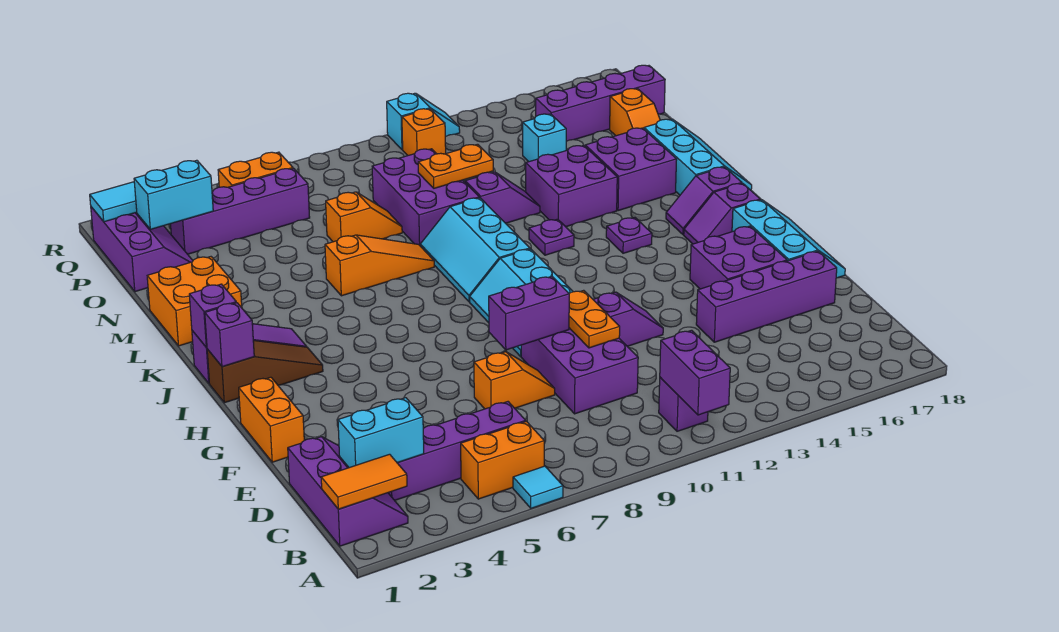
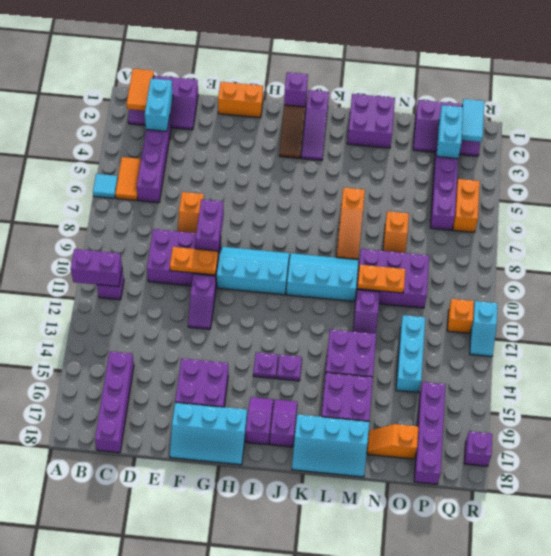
orange brick B5:B6 level 1 -> orange tile B5:B6 level 1
purple brick E14:E17 level 1 -> purple brick C15:C18 level 1
purple brick J1 level 2 -> purple brick R17 level 1
purple plate K12 level 1 -> purple plate I14 level 1
orange brick L1:M2 level 1 -> purple brick L1:M2 level 1
orange plate N10:N11 level 2 -> orange plate M10:N10 level 2
cyan brick O14 level 1 -> cyan brick O12:O14 level 1

